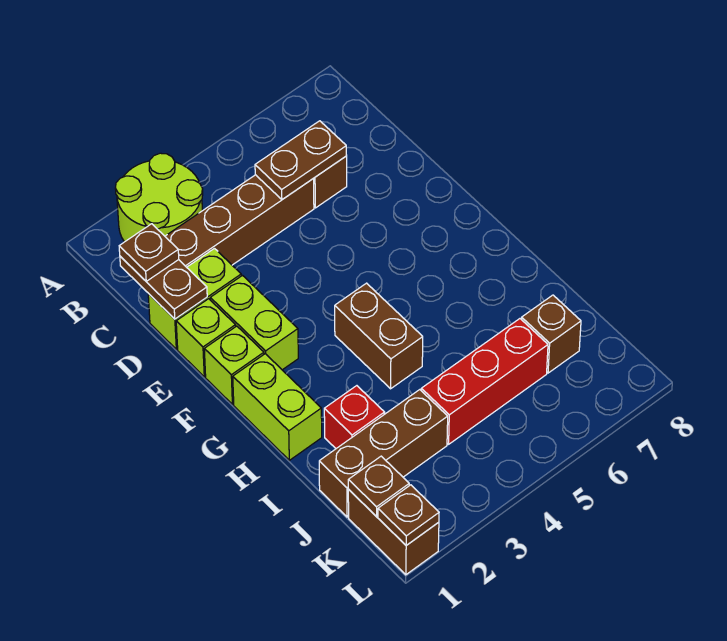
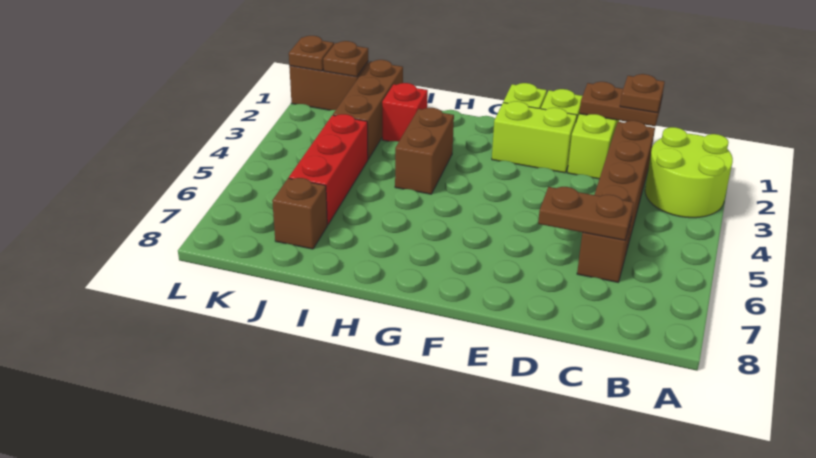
brown plate C5:C6 level 2 -> brown plate C6:D6 level 2
lime brick G1:H1 level 1 -> none
brown brick G4:H4 level 1 -> brown brick H3:H4 level 1

